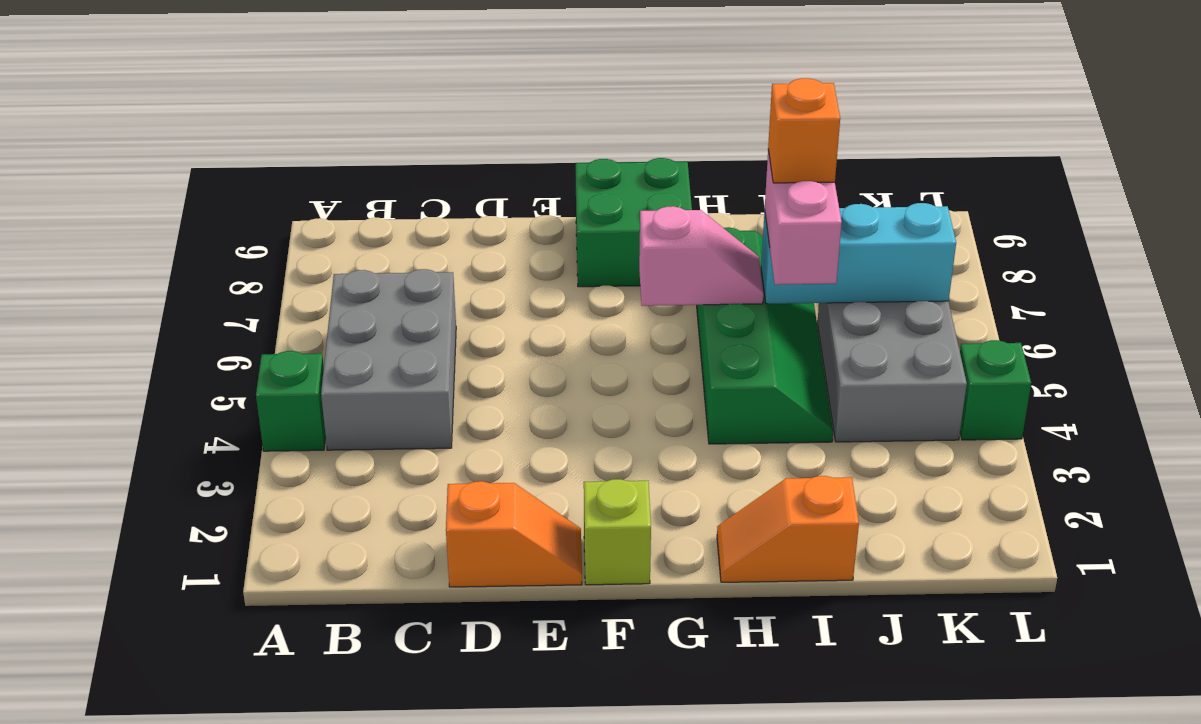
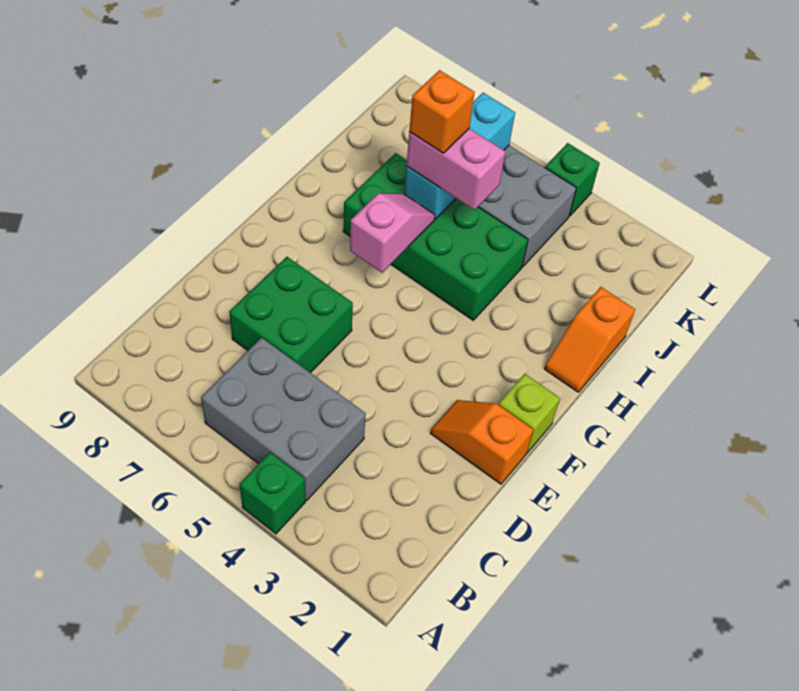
orange slope D1:E1 level 1 top D -> orange slope E1:E2 level 1 top 1
green brick F8:G9 level 1 -> green brick D6:E7 level 1
green slope H4:I7 level 1 top H -> green brick H4:I7 level 1

